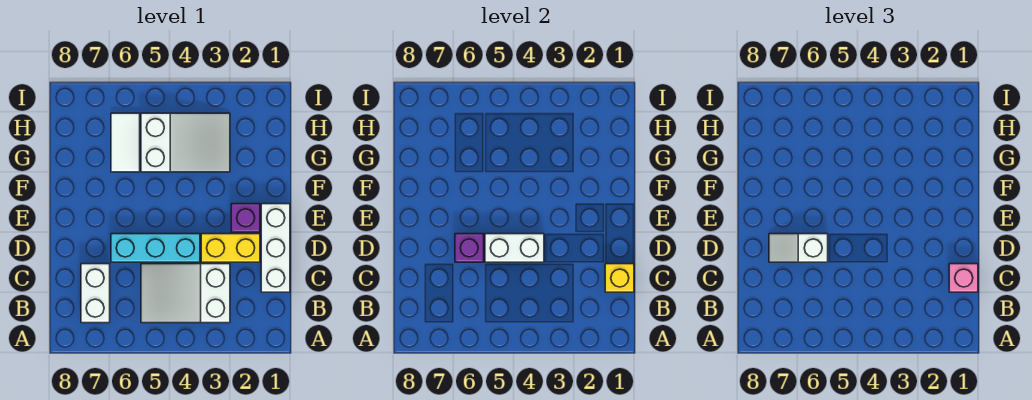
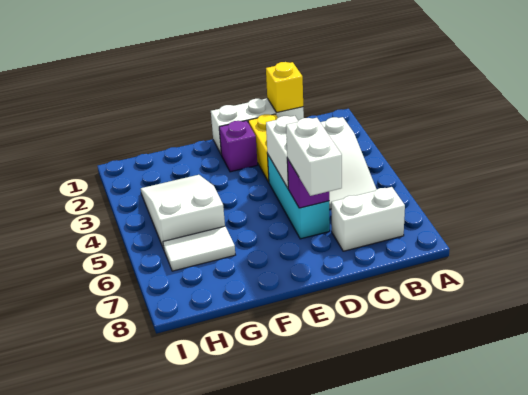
pink brick C1 level 3 -> none
white slope D6:D7 level 3 top 6 -> white brick D6:D7 level 3

